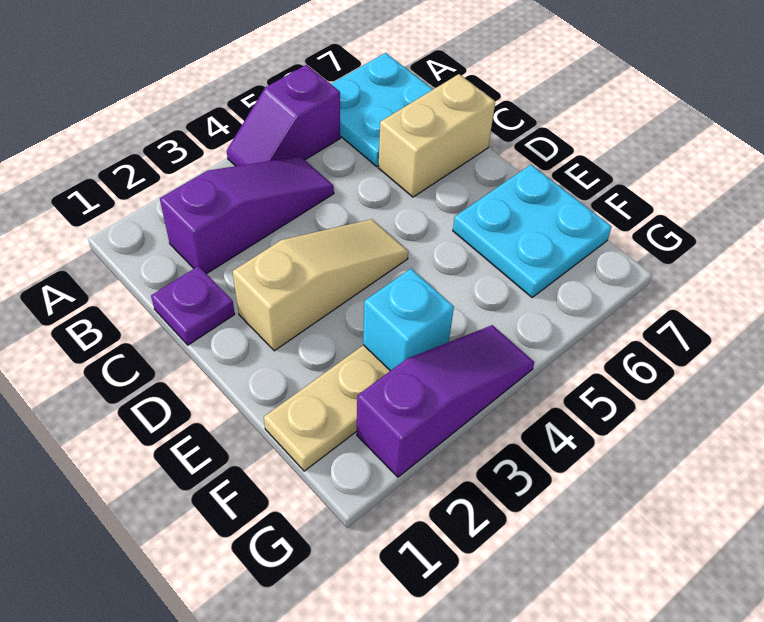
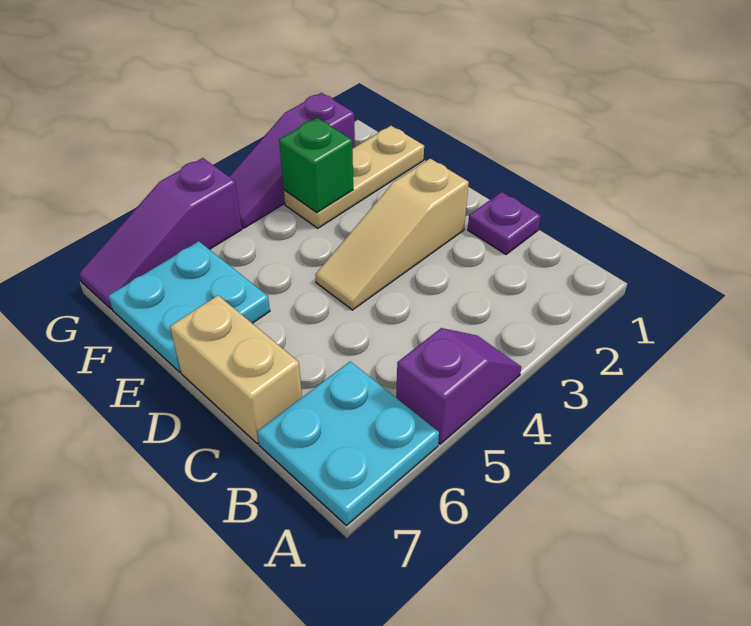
purple slope B2:B4 level 1 top 2 -> purple slope G5:G7 level 1 top 5
tan brick C6:C7 level 1 -> tan brick C7:D7 level 1
cyan brick F3 level 2 -> green brick F3 level 2

